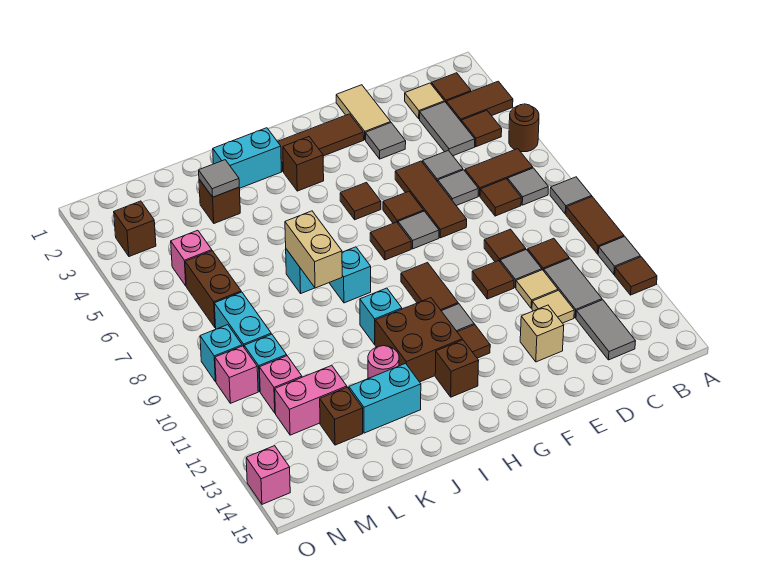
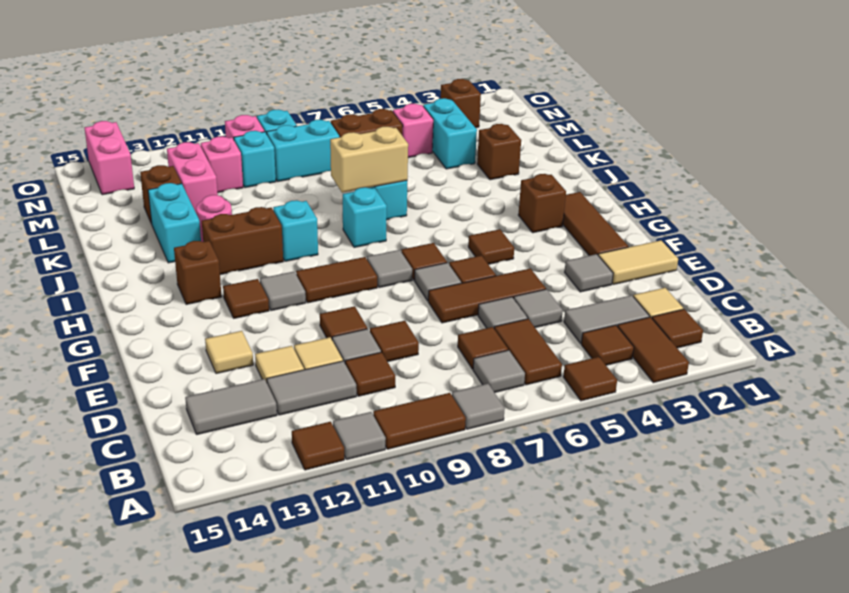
brown round brick A5 level 1 -> brown tile A5 level 1
tan brick E13 level 1 -> tan tile E13 level 1
brown brick H11:I12 level 1 -> brown brick I11:I12 level 1
cyan brick I2:J2 level 1 -> cyan brick L4:M4 level 1
grey tile K3 level 2 -> grey tile G8 level 1
pink brick O14 level 1 -> pink brick N14:O14 level 1

